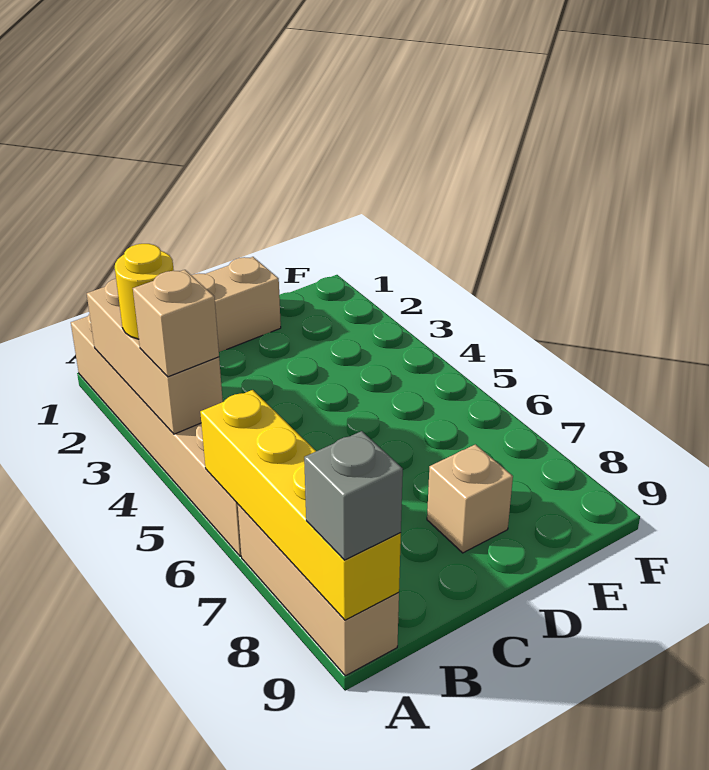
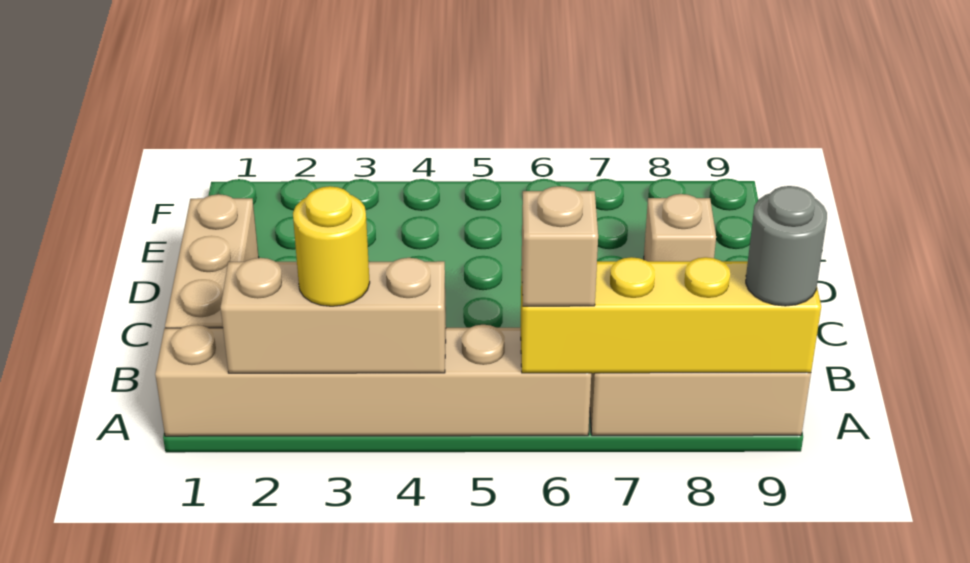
tan brick A4 level 3 -> tan brick A6 level 3
grey brick A9 level 3 -> grey round brick A9 level 3

